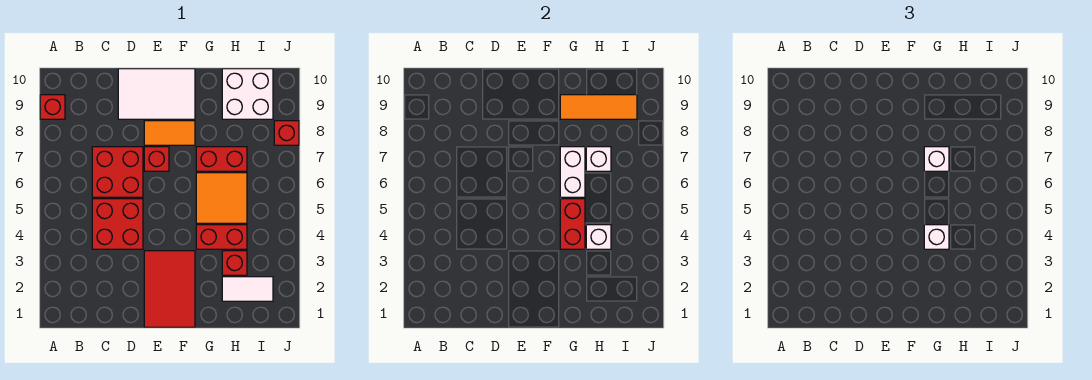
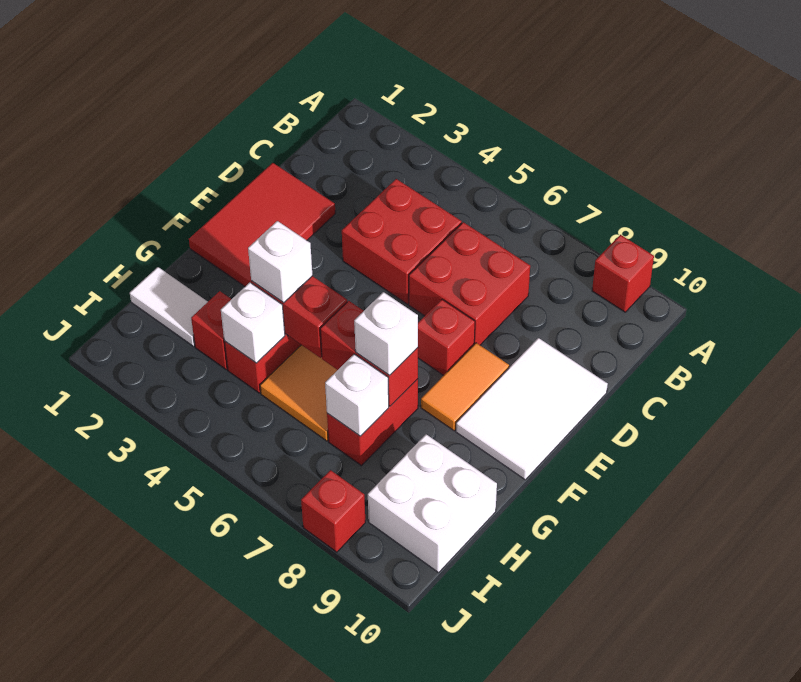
red tile E1:F3 level 1 -> red tile D1:F2 level 1
white brick G6:G7 level 2 -> red brick G6:G7 level 2
orange tile G9:I9 level 2 -> none
white tile H2:I2 level 1 -> white tile H1:H2 level 1

